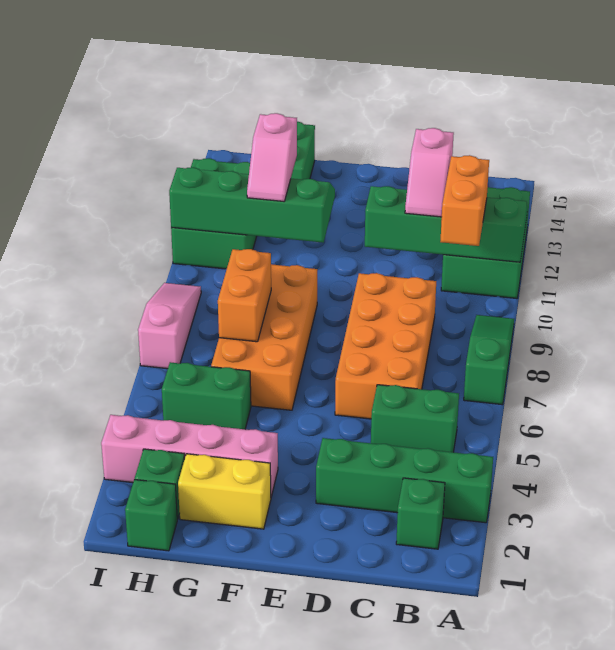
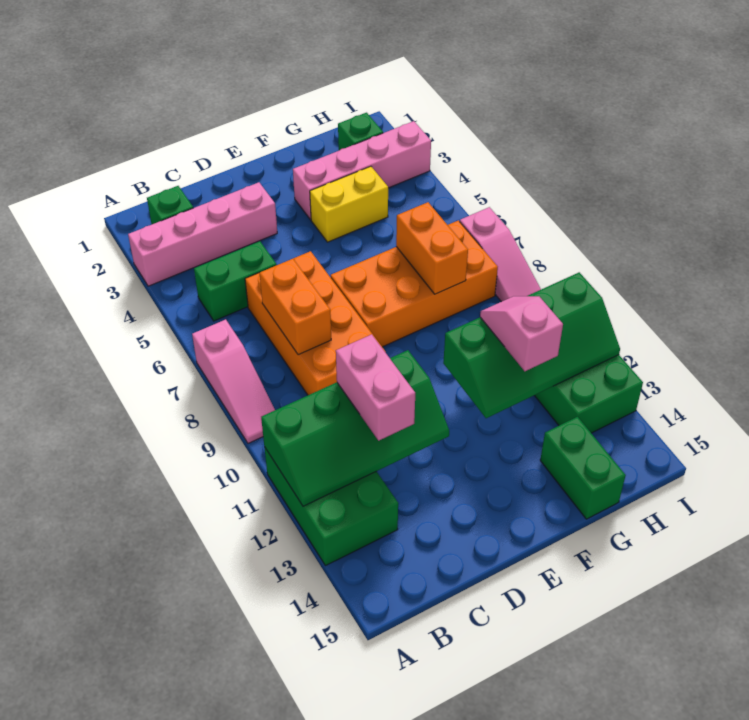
green brick A3:D3 level 1 -> pink brick A3:D3 level 1
green slope A7:A9 level 1 top 7 -> pink slope A7:A9 level 1 top 7
orange brick B10:B11 level 3 -> orange brick C7:C8 level 2
pink slope C11:C12 level 3 top 12 -> pink brick C11:C12 level 3
yellow brick F2:G2 level 1 -> yellow brick F4:G4 level 1
orange brick F6:G9 level 1 -> orange brick E7:H8 level 1
green brick G5:H5 level 1 -> none
green brick H1 level 1 -> none

